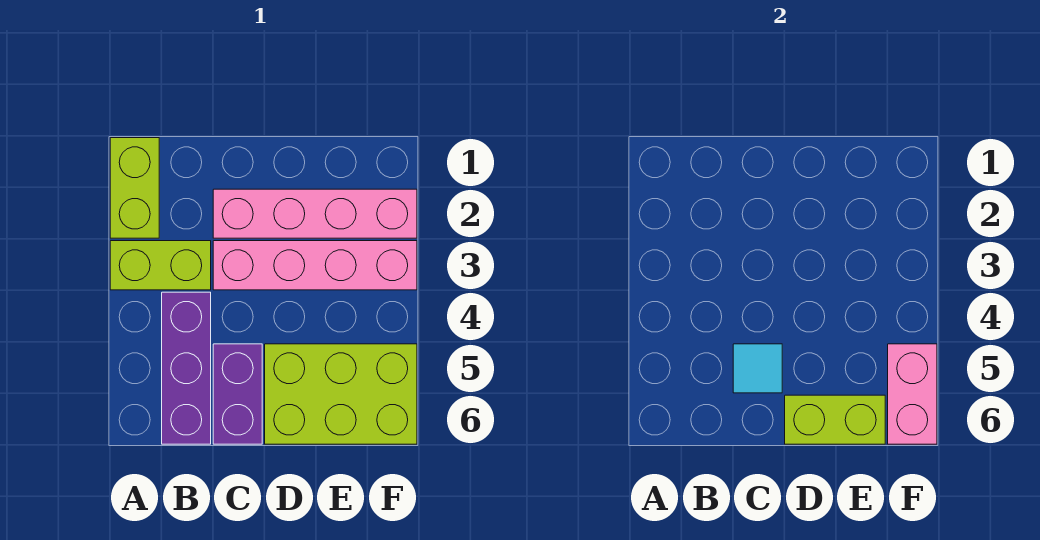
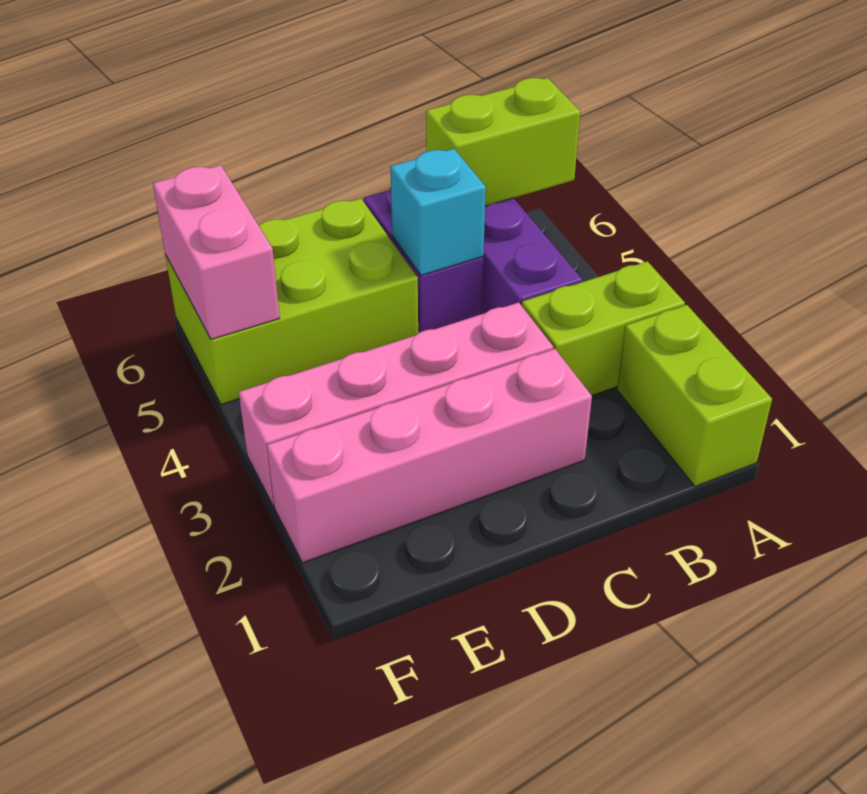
cyan tile C5 level 2 -> cyan brick C5 level 2
lime brick D6:E6 level 2 -> lime brick A6:B6 level 2

